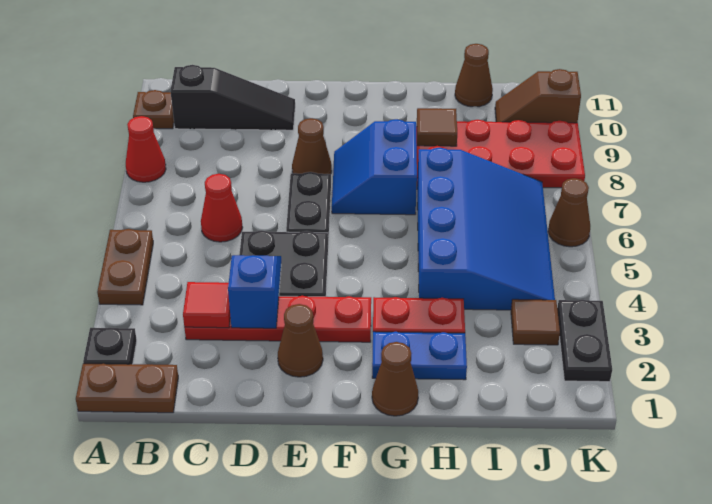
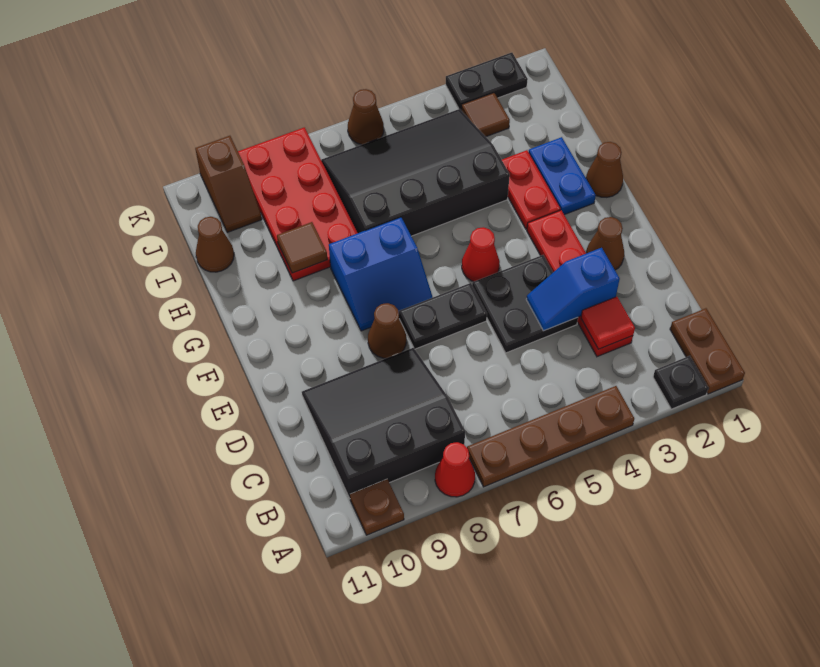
brown plate A4:A5 level 1 -> brown plate A4:A7 level 1
black slope B10:D10 level 1 top B -> black slope B8:D10 level 1 top B
red cone C6 level 1 -> red cone F5 level 1
blue slope H4:J7 level 1 top H -> black slope H4:J7 level 1 top H

